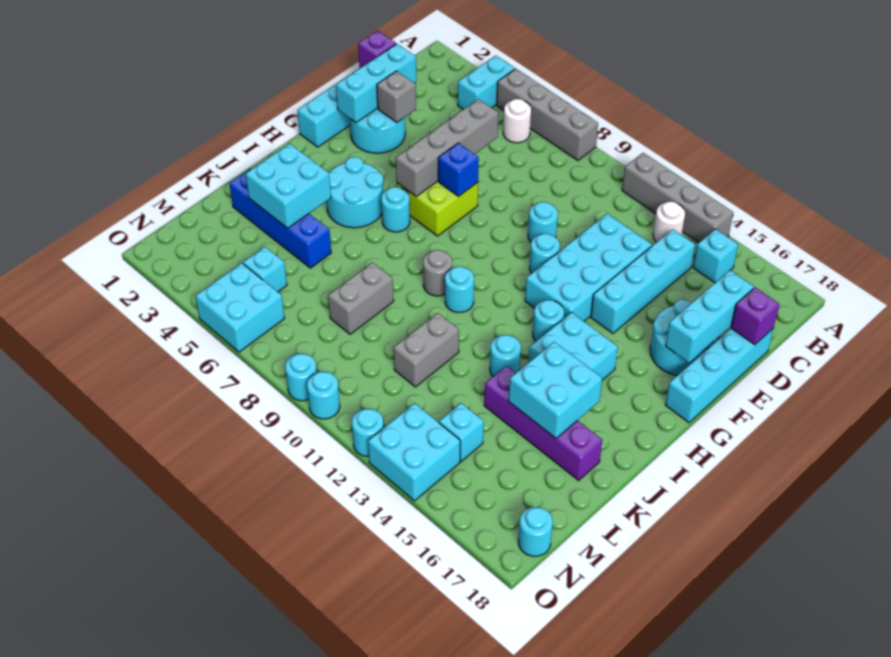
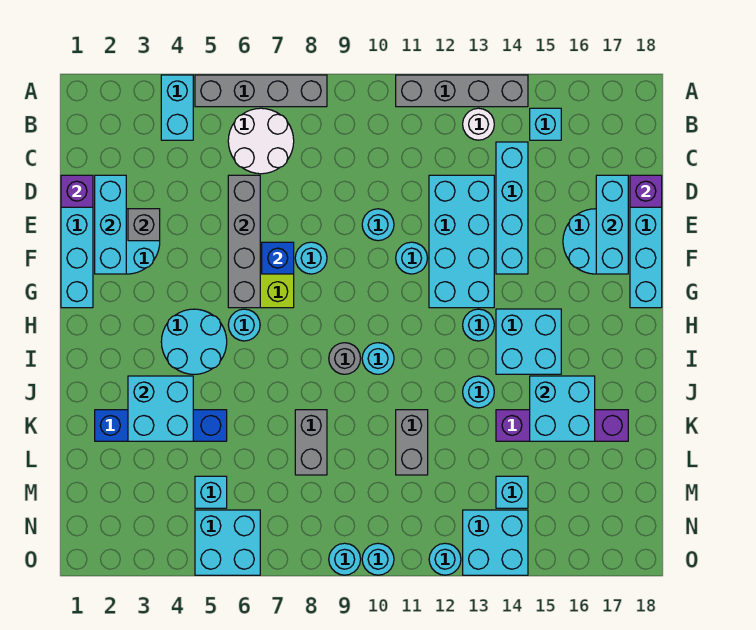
white round brick B6 level 1 -> white round brick B6:C7 level 1
cyan round brick N18 level 1 -> cyan round brick F8 level 1

